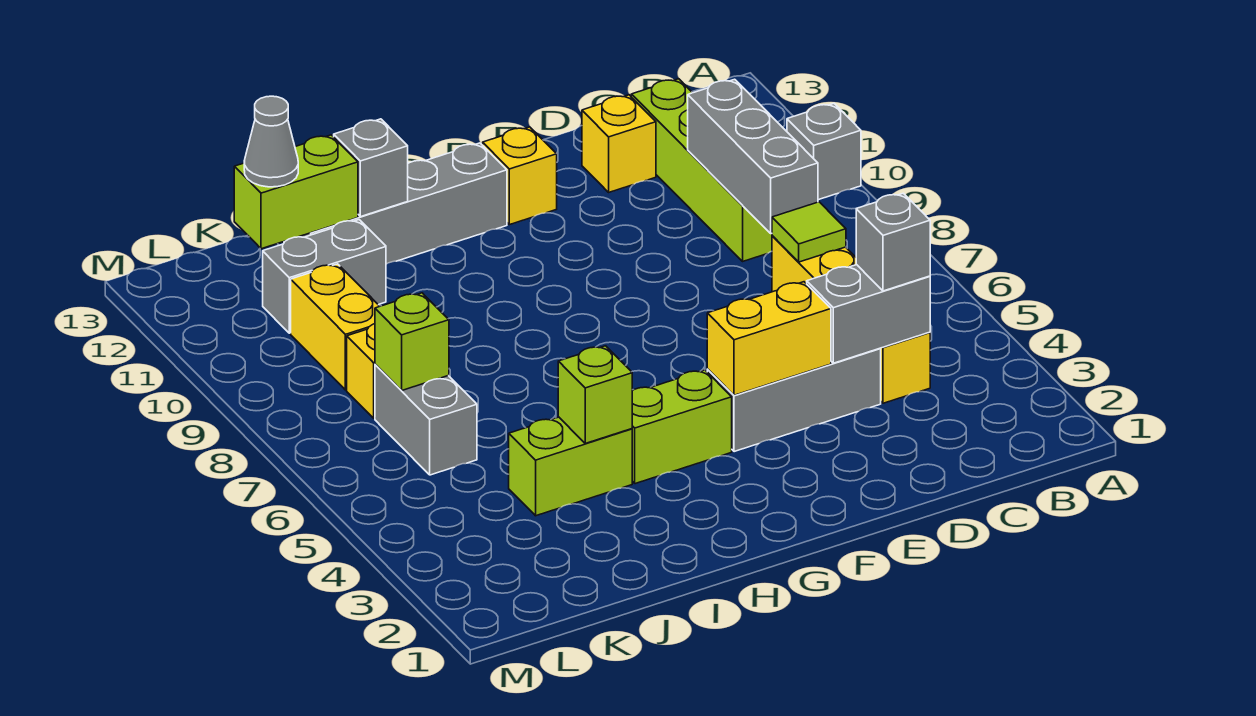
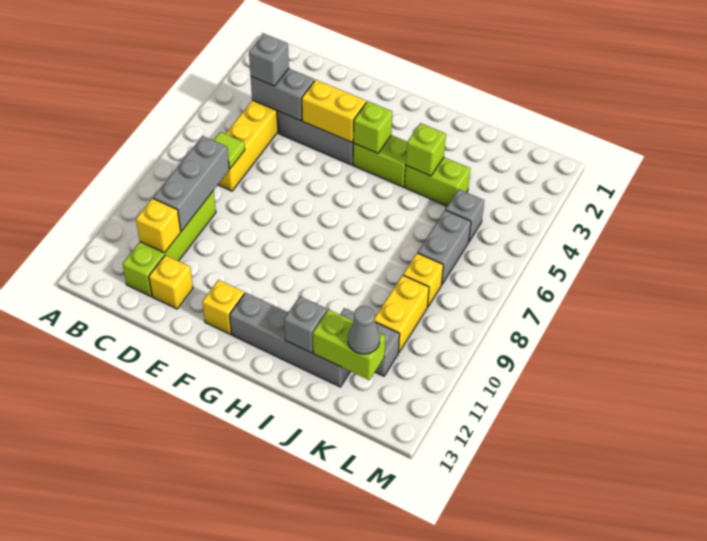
grey brick A10 level 1 -> grey brick K5 level 1
none -> yellow brick C11 level 2
lime brick K7 level 2 -> lime brick G4 level 2

